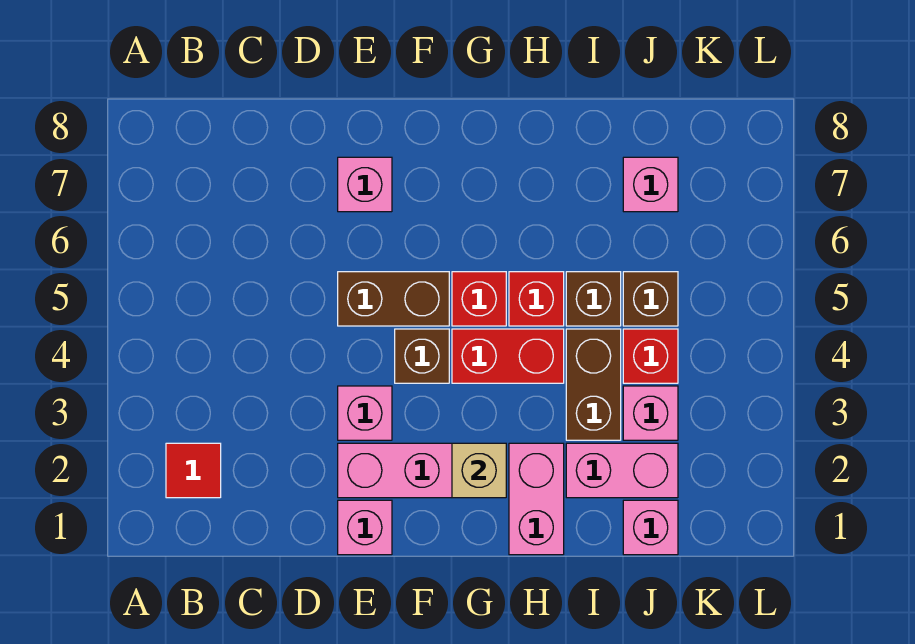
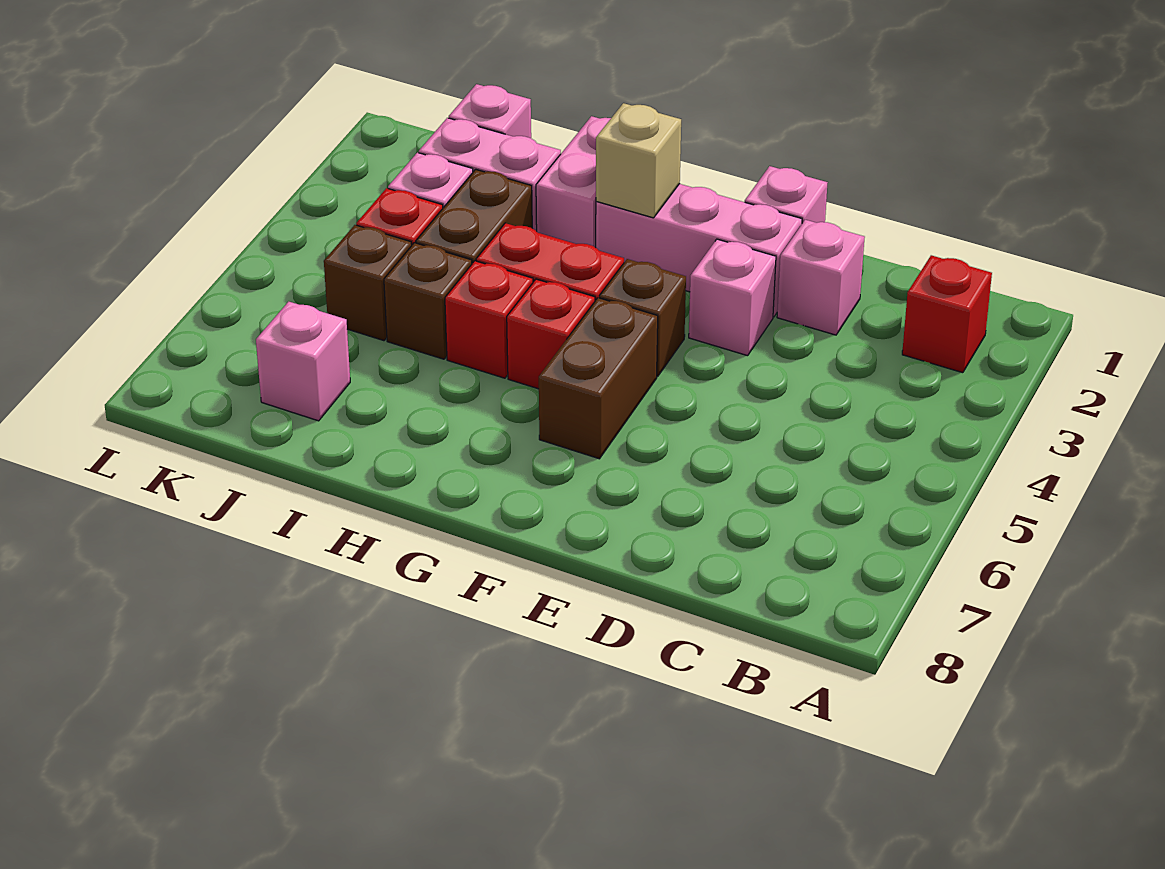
red tile B2 level 1 -> red brick B2 level 1
brown brick E5:F5 level 1 -> brown brick F5:F6 level 1
pink brick E7 level 1 -> pink brick D2 level 1

